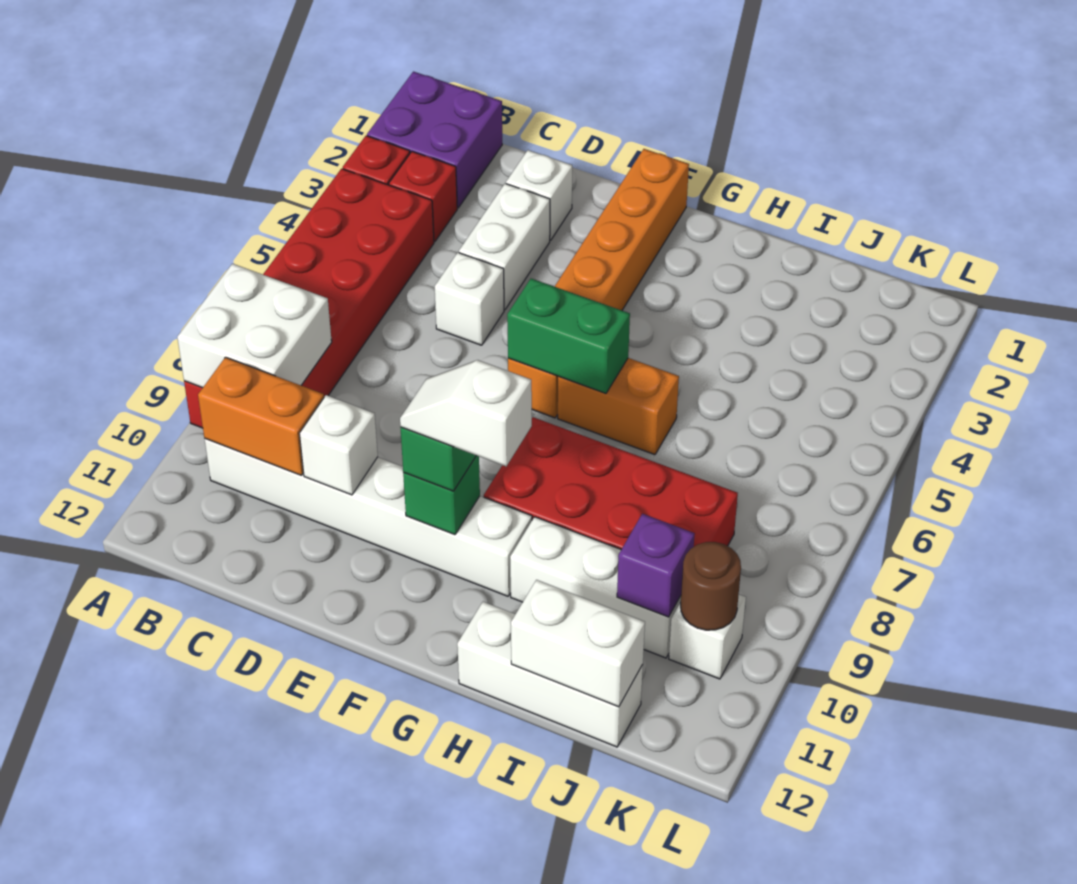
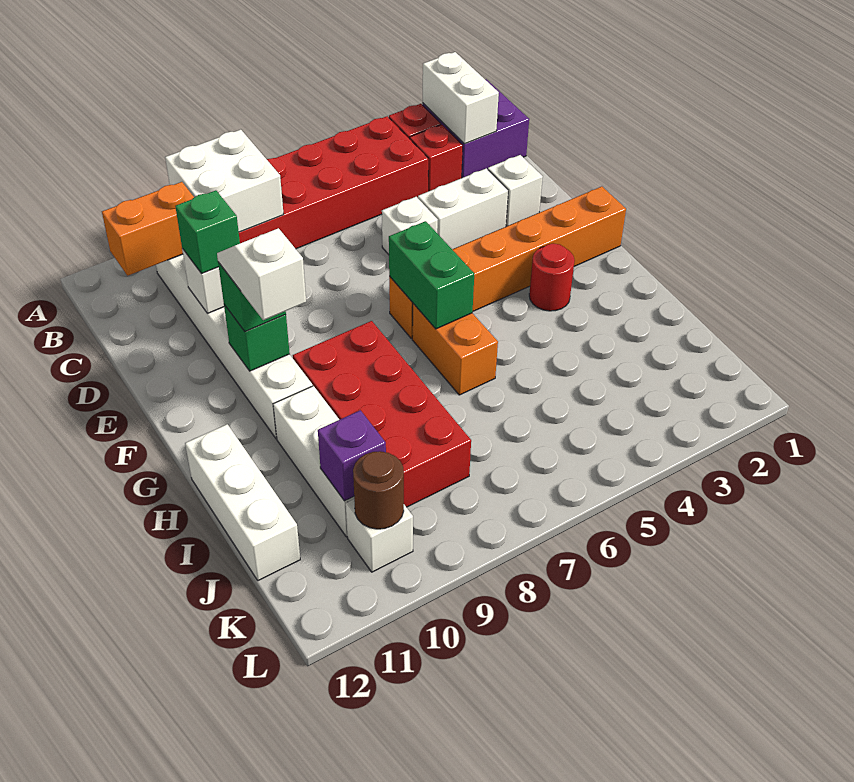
orange brick B10:C10 level 2 -> orange brick B10:B11 level 2
none -> green brick D10 level 3
none -> red round brick G3 level 1
white brick I12:J12 level 2 -> white brick A2:B2 level 2

